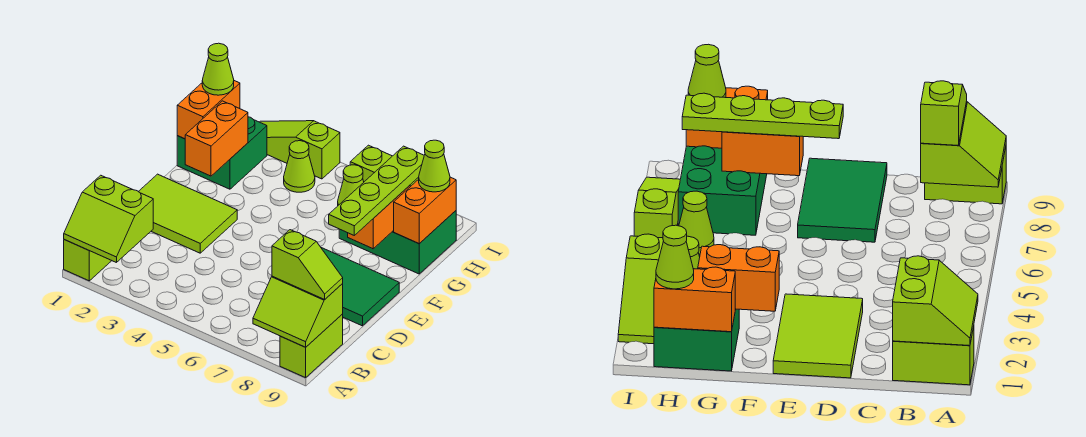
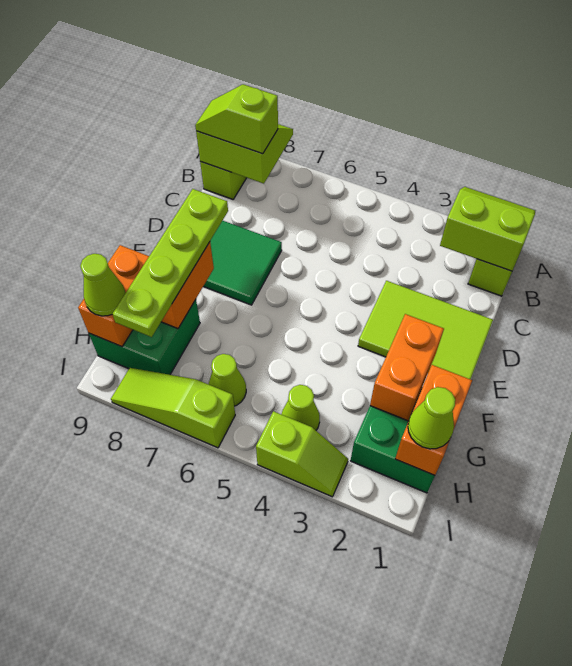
green brick G7:H9 level 1 -> green brick G8:H9 level 1
lime slope I2:I4 level 1 top 4 -> lime slope I3:I4 level 1 top 4

